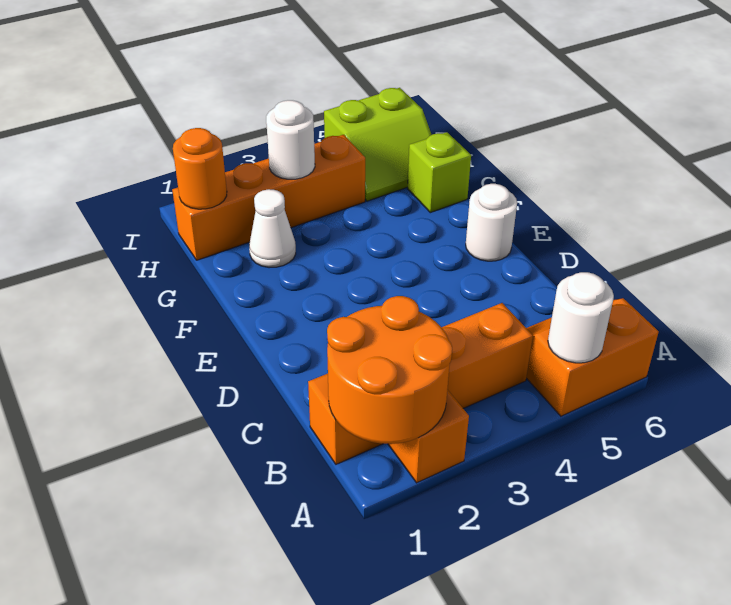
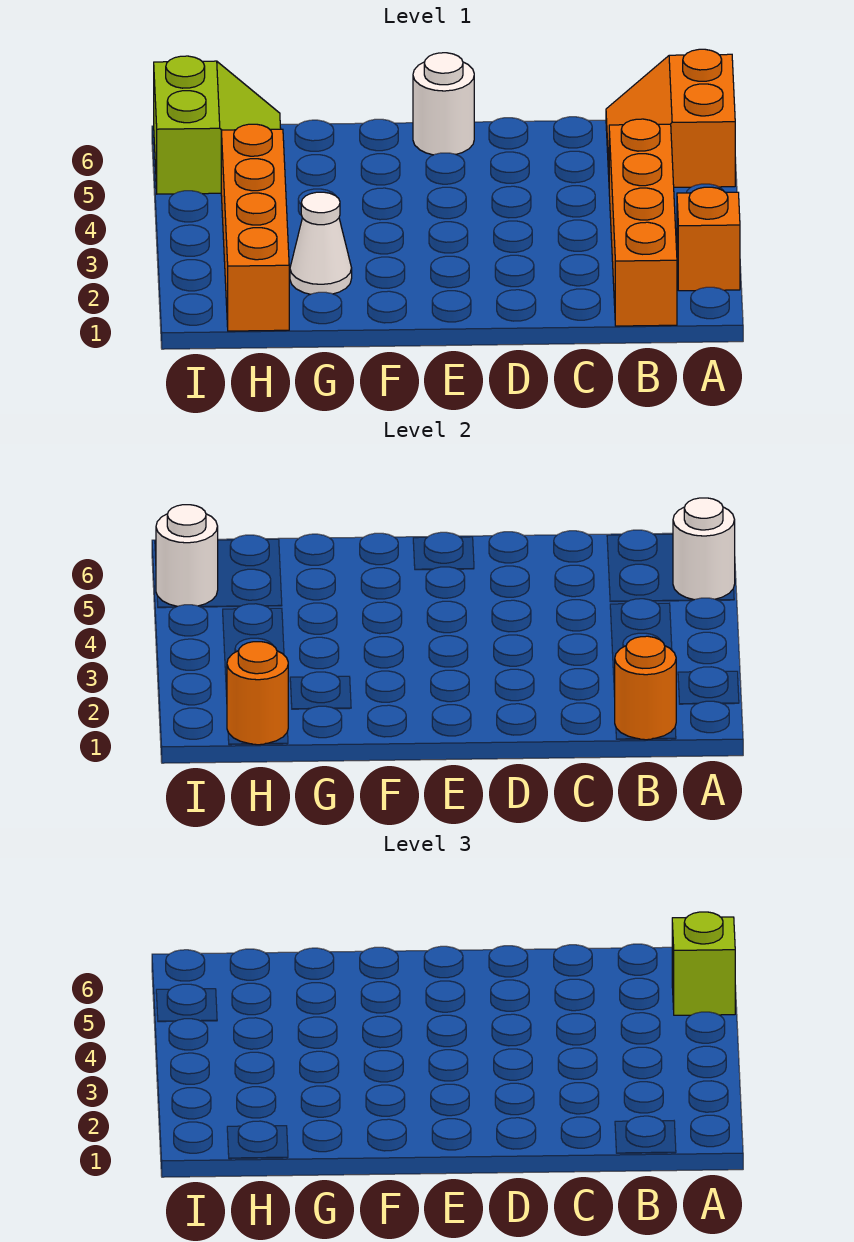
orange round brick A1:B2 level 2 -> orange round brick B1 level 2
lime brick G6 level 1 -> lime brick A5 level 3
white round brick H3 level 2 -> white round brick I5 level 2

